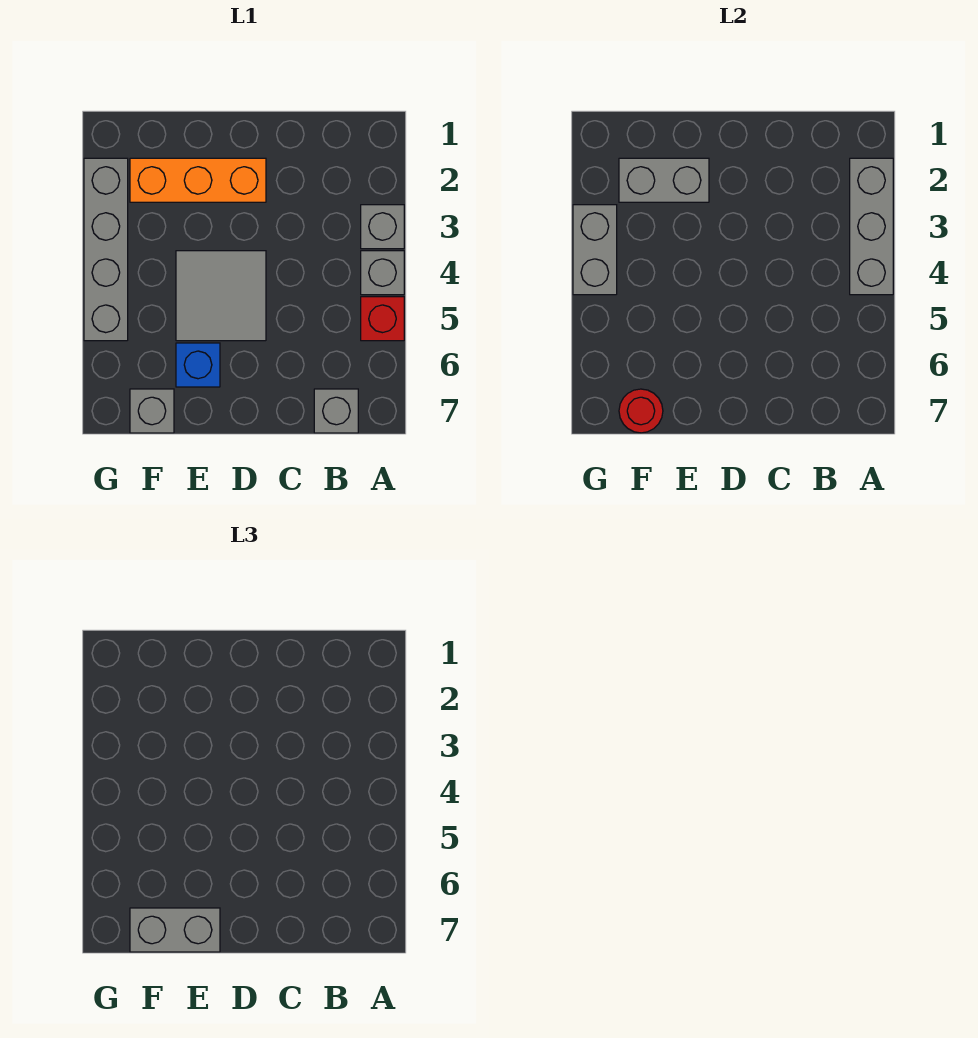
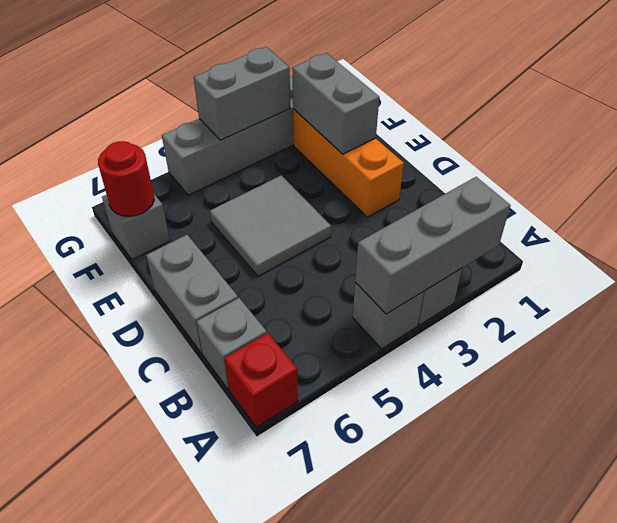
red brick A5 level 1 -> red brick A7 level 1
blue brick E6 level 1 -> none
grey brick E7:F7 level 3 -> grey brick C7:D7 level 1

